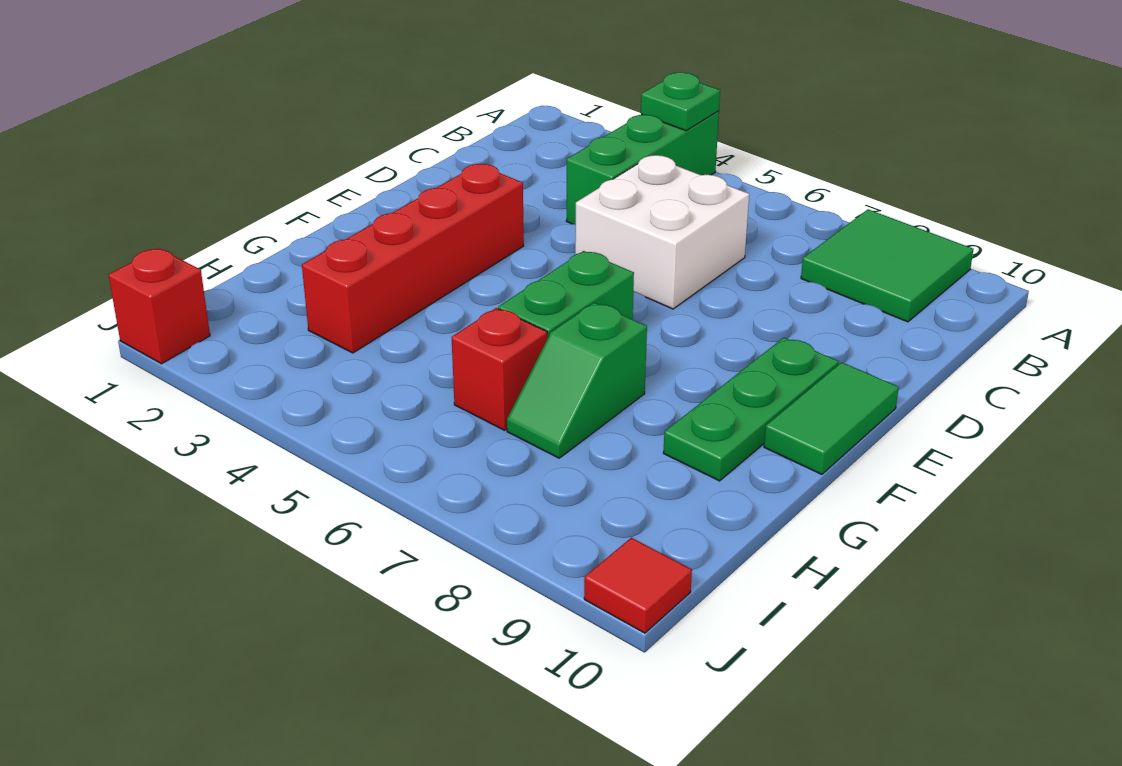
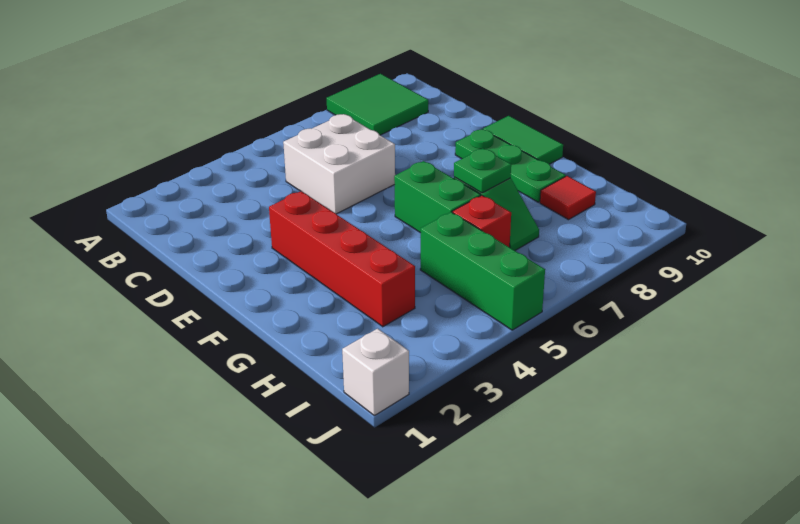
green brick A4:C4 level 1 -> green brick H5:J5 level 1
green plate A4 level 2 -> green plate G7 level 2
red brick J1 level 1 -> white brick J1 level 1
red tile J10 level 1 -> red tile H9 level 1

